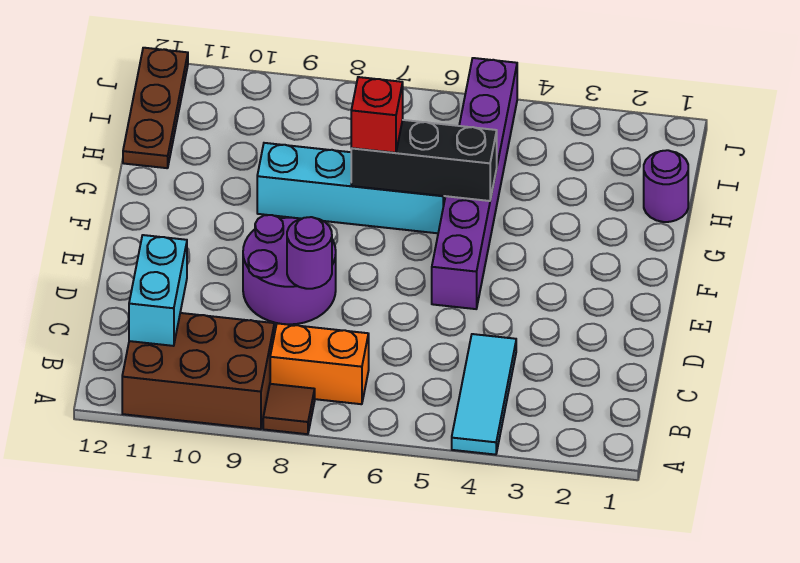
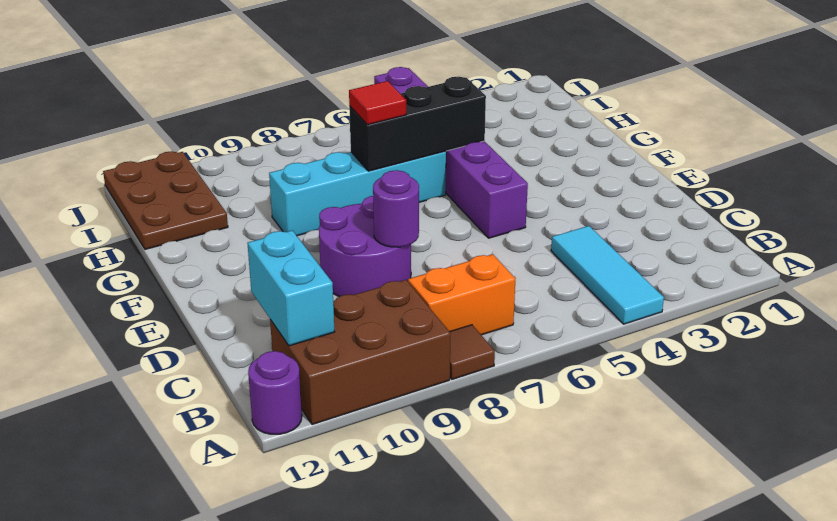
red brick G7 level 3 -> red tile G7 level 3
purple round brick H1 level 1 -> purple round brick A12 level 1
brown plate H12:J12 level 1 -> brown plate H11:J12 level 1

